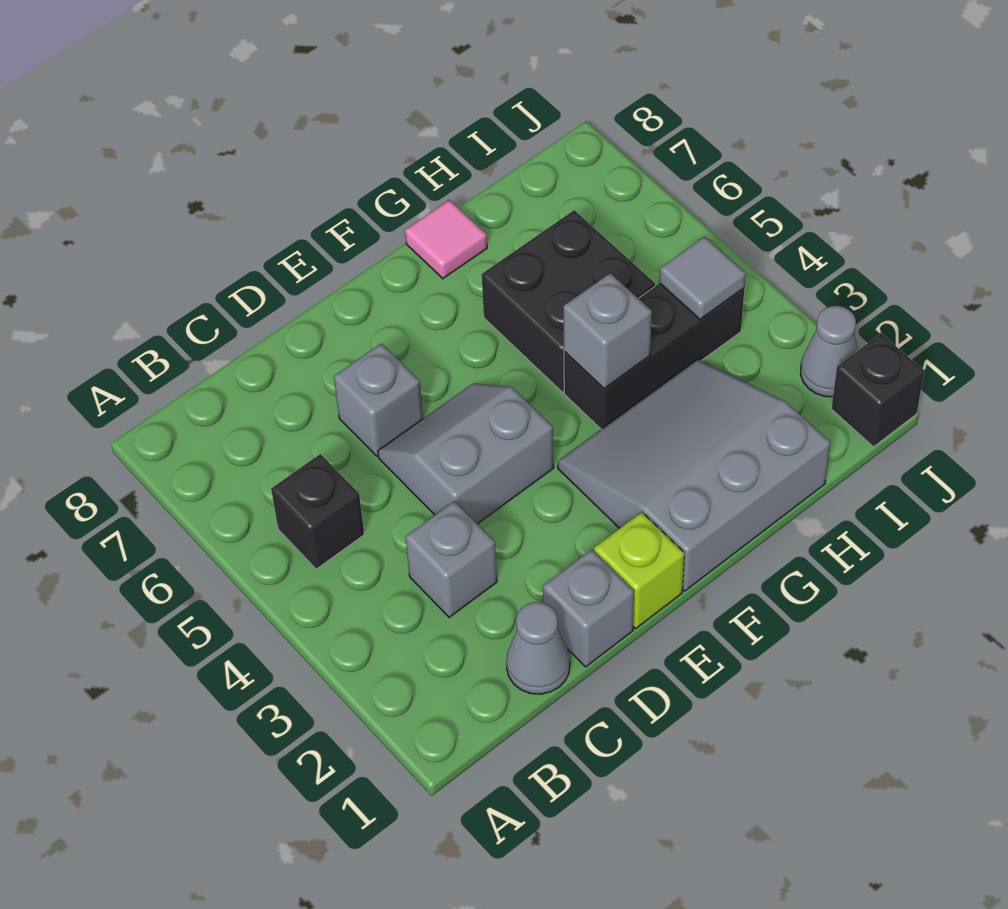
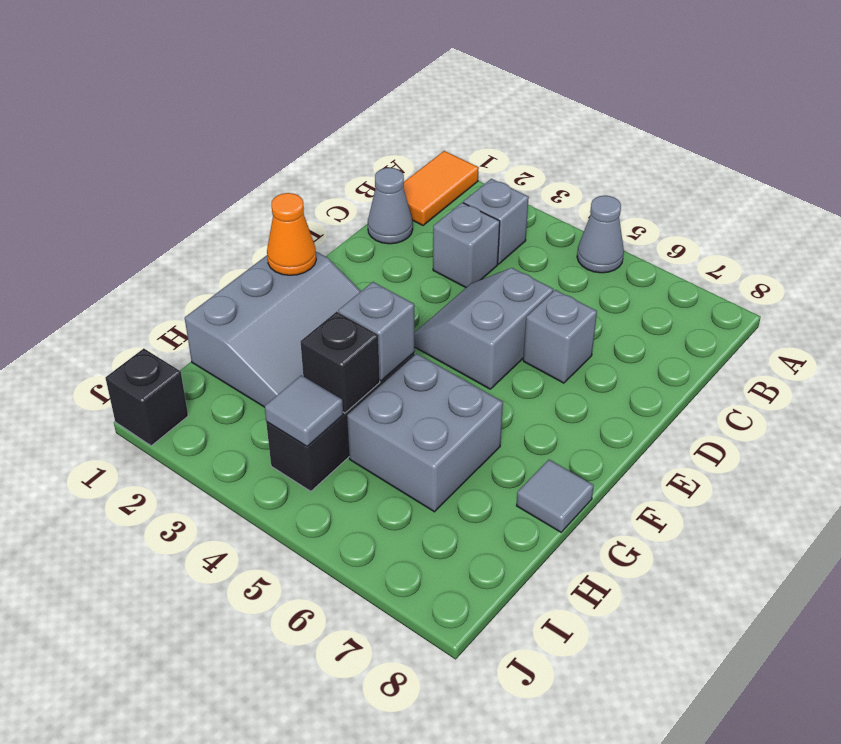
none -> orange tile A1:B1 level 1
black brick B5 level 1 -> black brick H4 level 2
grey brick D1 level 1 -> grey brick B3 level 1
grey slope D4:E5 level 1 top 4 -> grey slope D4:E5 level 1 top 5
lime brick E1 level 1 -> none
none -> orange cone F1 level 2
black brick G5:H6 level 1 -> grey brick G5:H6 level 1
pink tile G8 level 1 -> grey tile G8 level 1
grey cone J2 level 1 -> grey cone A5 level 1

